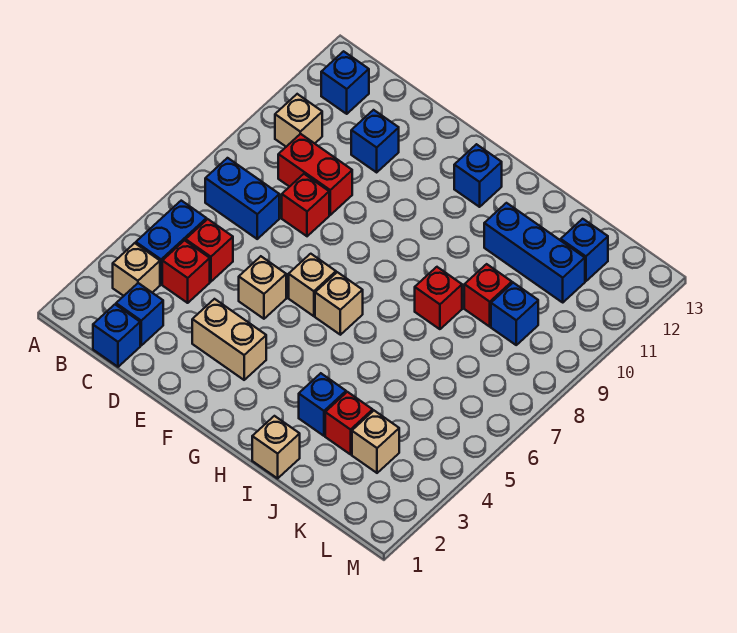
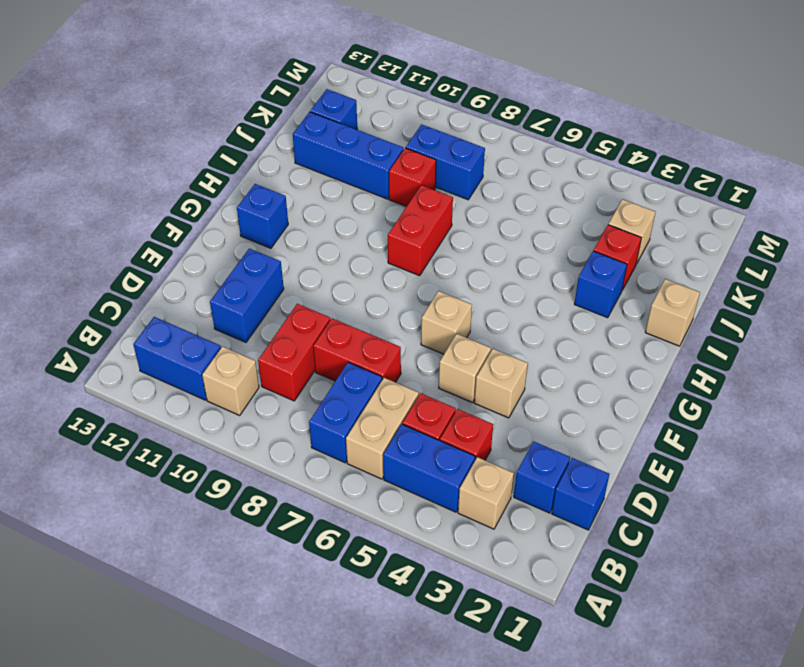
blue brick B12 level 1 -> blue brick B11:B12 level 1
red brick D8 level 1 -> red brick D7:D8 level 1
blue brick D11 level 1 -> blue brick D11:E11 level 1
tan brick E3:F3 level 1 -> tan brick B6:C6 level 1
tan brick G6 level 1 -> tan brick E4 level 1
red brick I8 level 1 -> red brick H8:I8 level 1
blue brick I11:K11 level 1 -> blue brick J10:J12 level 1
blue brick K9 level 1 -> blue brick K8:K9 level 1

